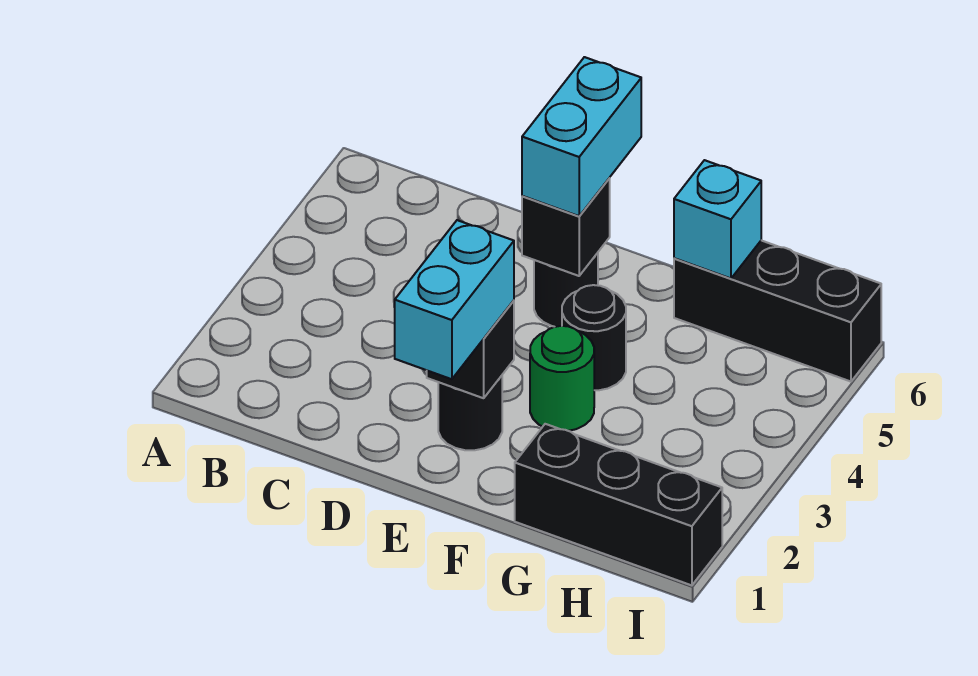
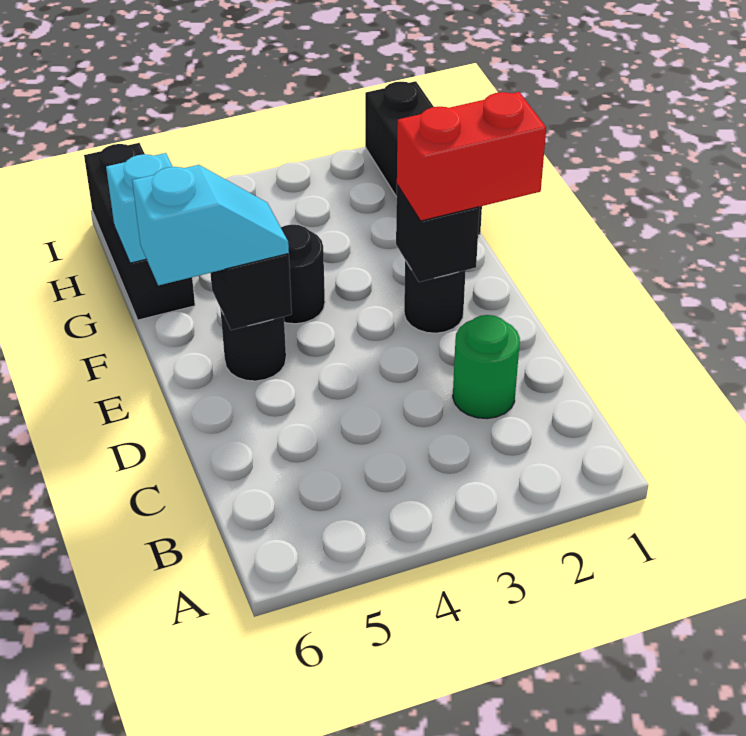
cyan brick E1:E2 level 3 -> red brick E1:E2 level 3
cyan brick E5:E6 level 3 -> cyan slope E5:E6 level 3 top 6
green round brick F3 level 1 -> green round brick C2 level 1

